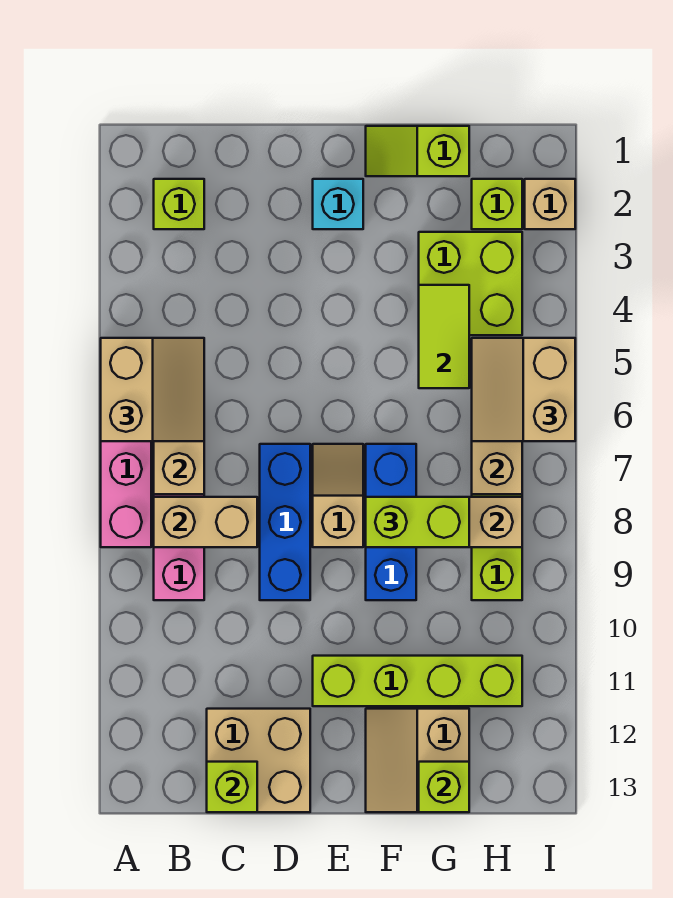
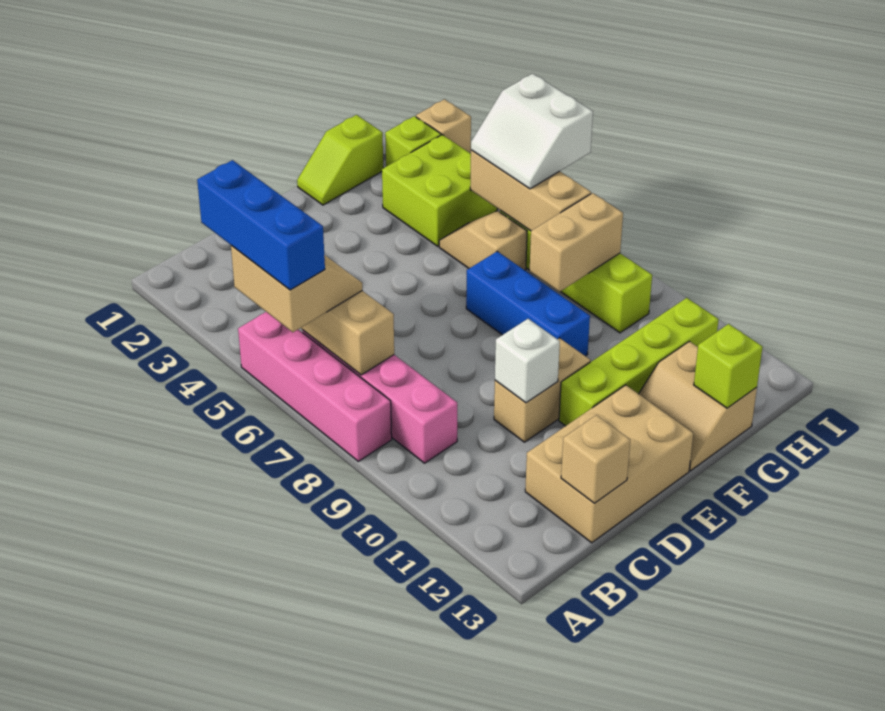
lime brick B2 level 1 -> none
tan brick B8:C8 level 2 -> tan brick D10:E10 level 1
tan brick C12:D13 level 1 -> tan brick C12:E13 level 1
lime brick C13 level 2 -> tan brick C13 level 2
blue brick D7:D9 level 1 -> blue brick A4:A6 level 4
none -> white brick D10 level 2
cyan brick E2 level 1 -> none
tan slope E7:E8 level 1 top 8 -> tan slope G5:G6 level 1 top 6
lime brick F8:G8 level 3 -> none
lime tile G4:G5 level 2 -> none
tan slope H5:I6 level 3 top I -> white slope H5:I6 level 3 top I

